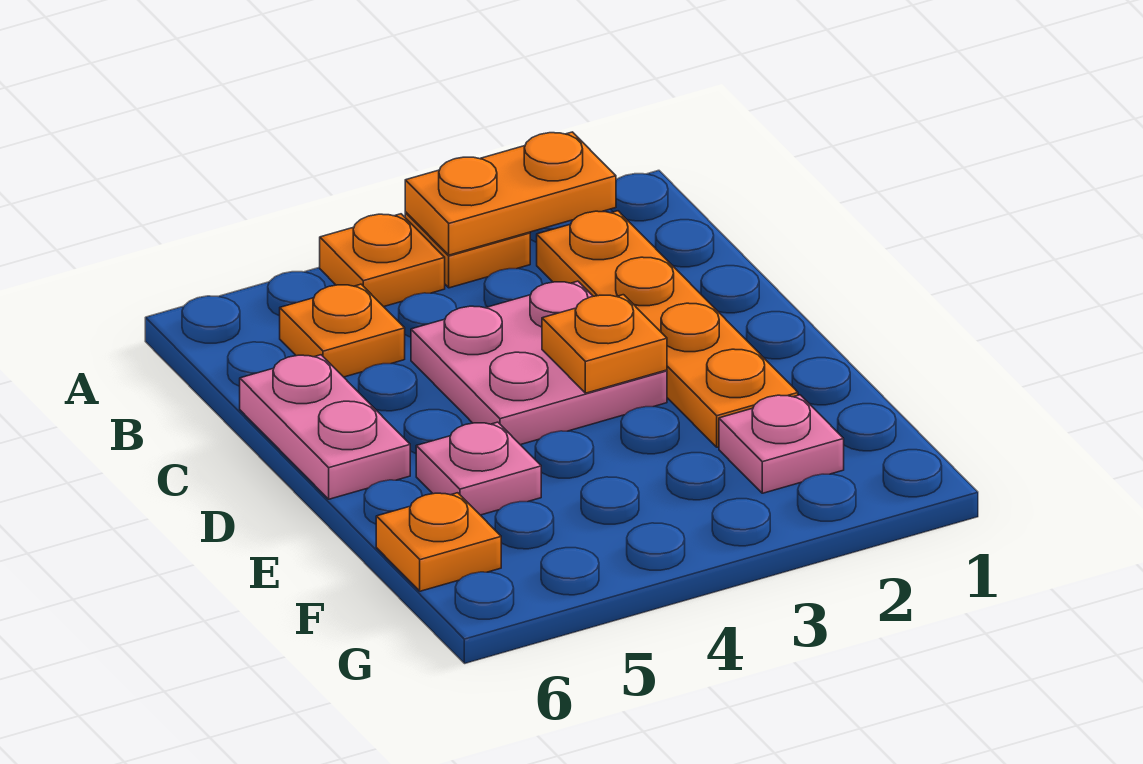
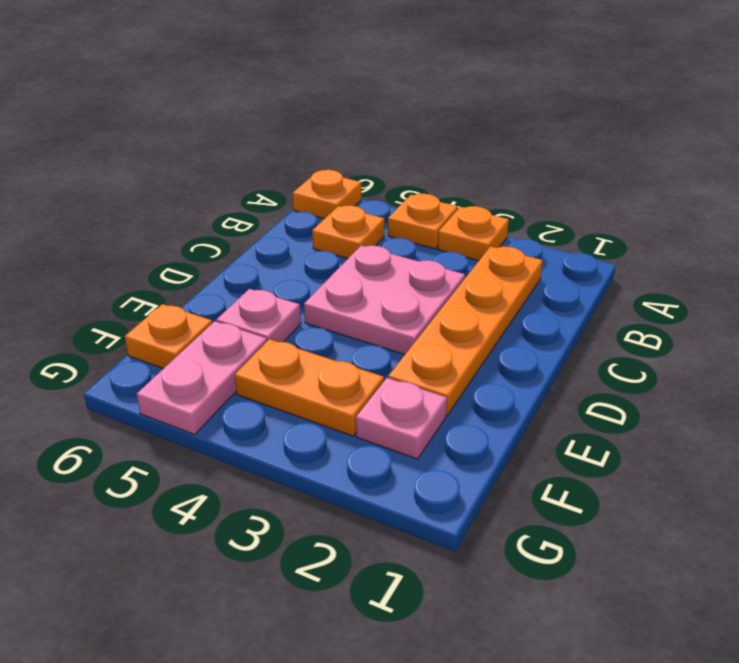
orange plate A2:A3 level 2 -> orange plate F3:F4 level 1
pink plate C6:D6 level 1 -> pink plate F5:G5 level 1
orange plate D3 level 2 -> orange plate A6 level 1

